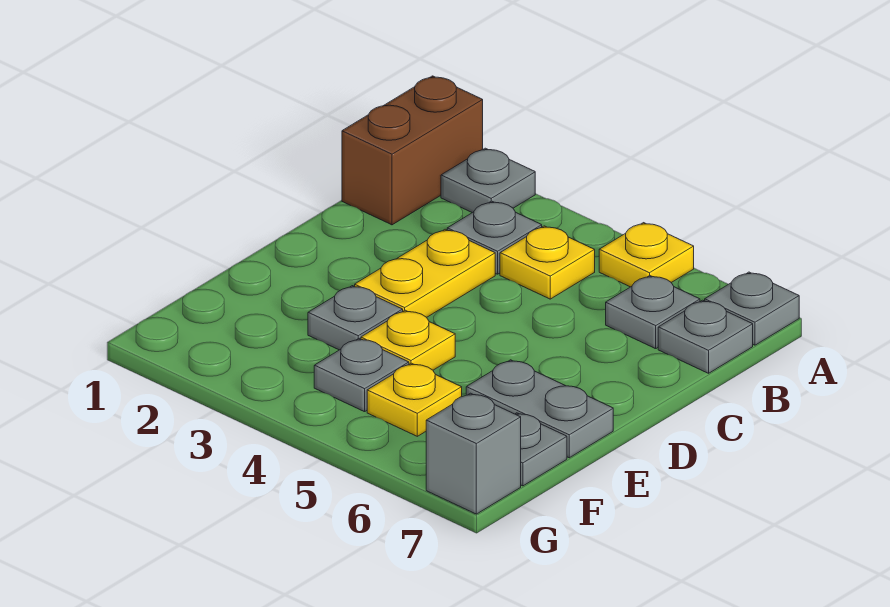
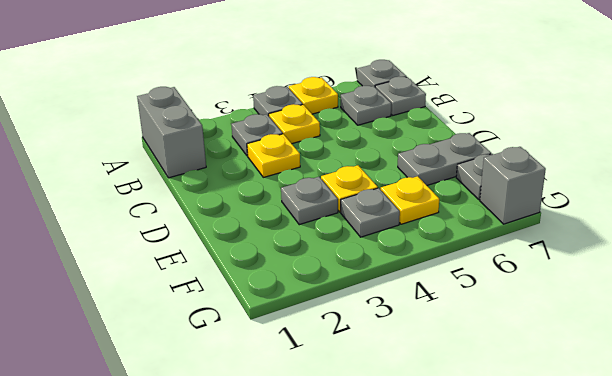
brown brick A1:B1 level 1 -> grey brick A1:B1 level 1
grey plate A2 level 1 -> grey plate A4 level 1
yellow plate C3:D3 level 1 -> yellow plate C3 level 1

